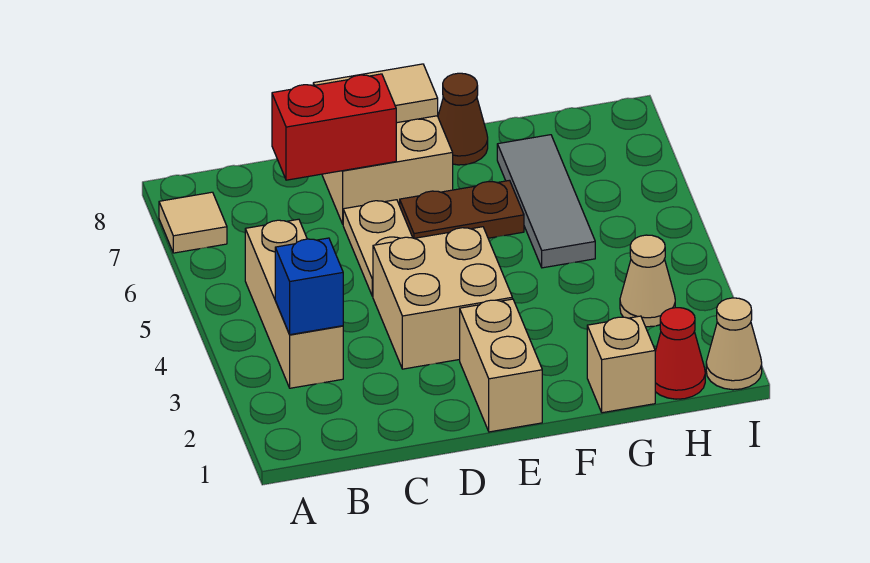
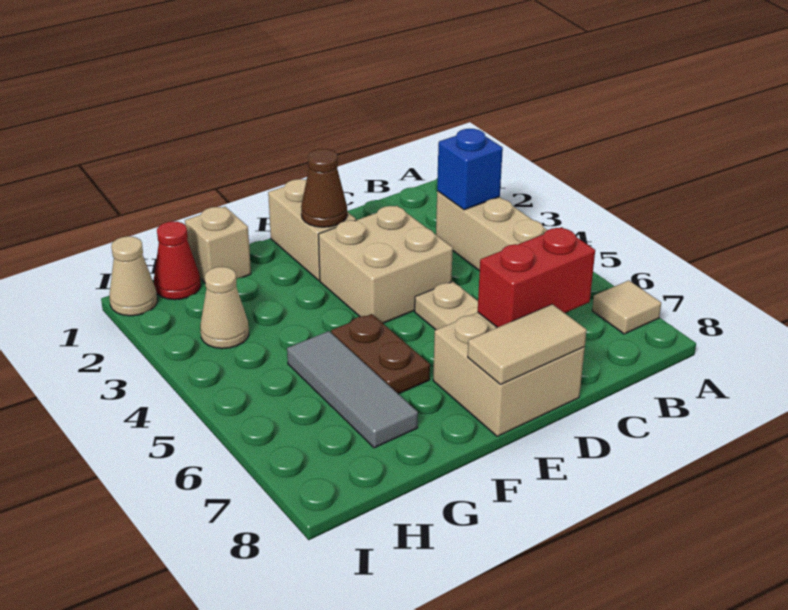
brown plate E6:F6 level 1 -> brown plate F5:F6 level 1
brown cone F8 level 1 -> brown cone E2 level 2

